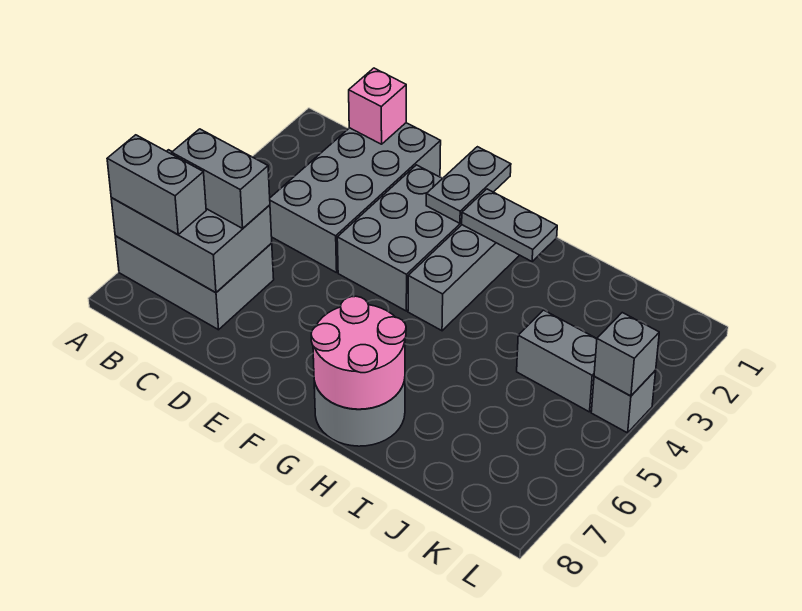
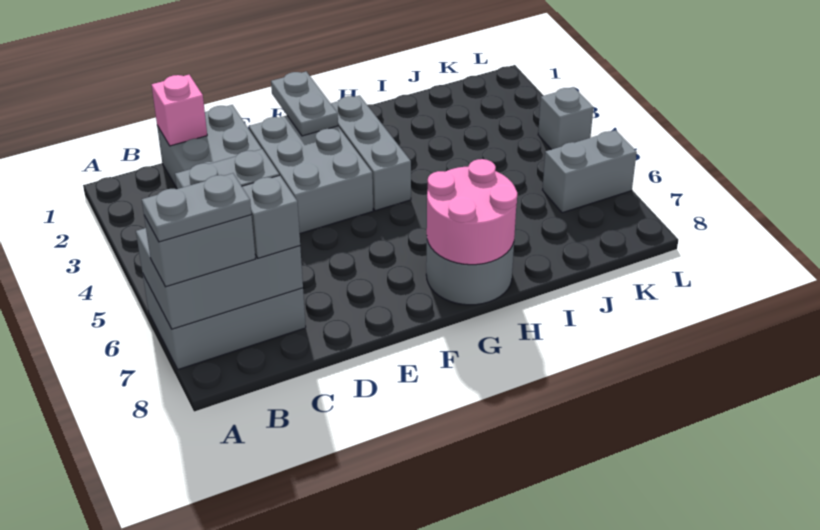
grey plate G2:H2 level 2 -> grey plate A7:B7 level 4
grey brick J4:K4 level 1 -> grey brick K6:L6 level 1
grey brick L4 level 2 -> grey brick C7 level 3

